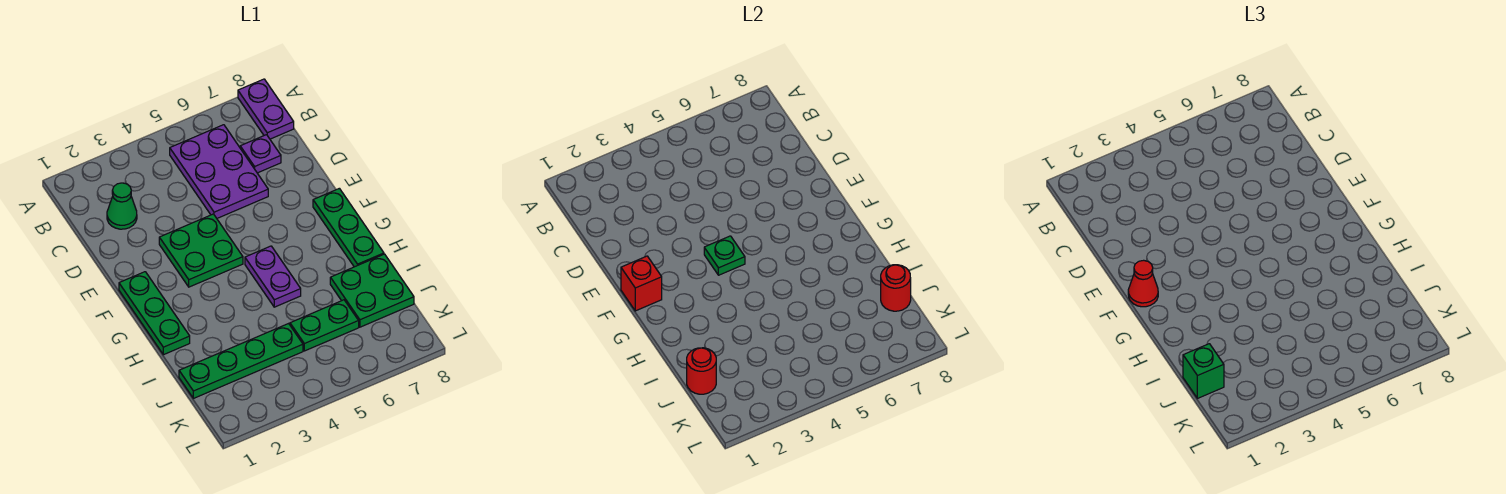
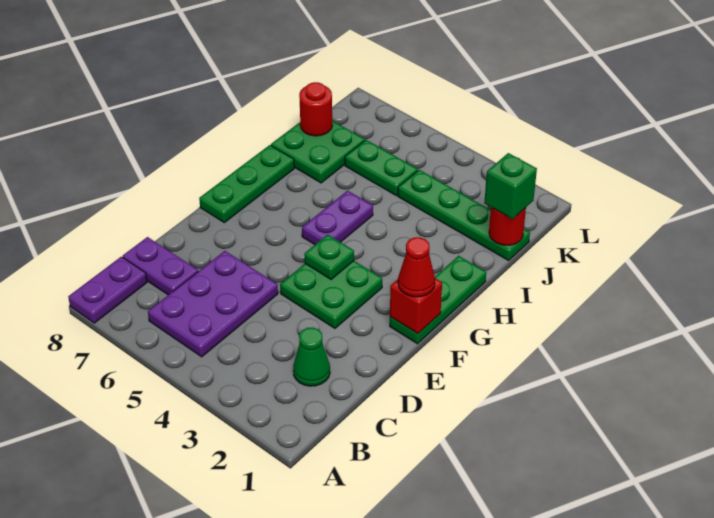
purple plate C7 level 1 -> purple plate C7:C8 level 1

